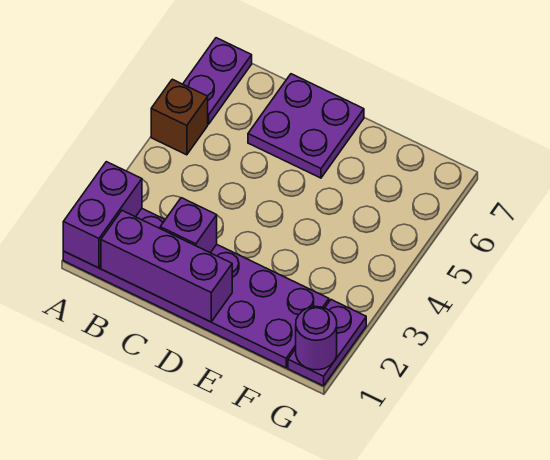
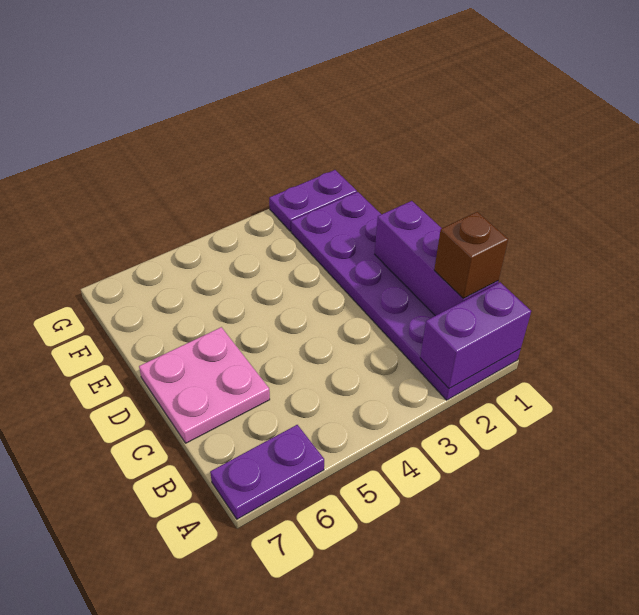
brown brick A5 level 1 -> brown brick B1 level 3
purple brick C2 level 2 -> none
purple plate C6:D7 level 1 -> pink plate C6:D7 level 1
purple round brick G1 level 2 -> none

